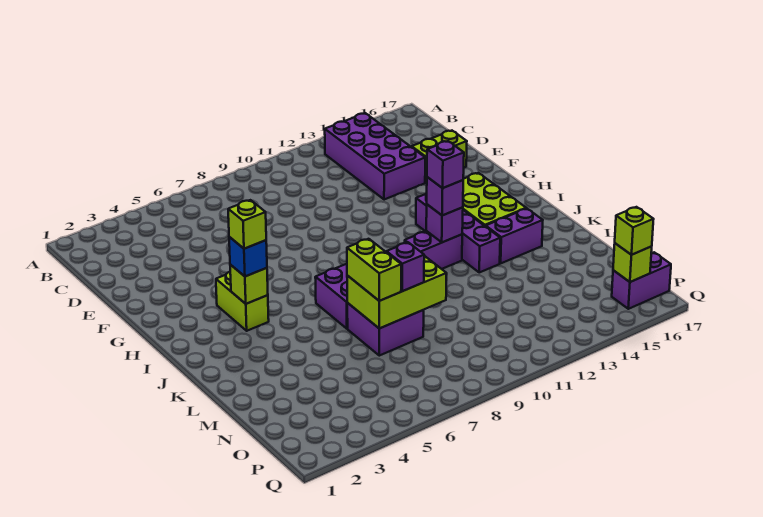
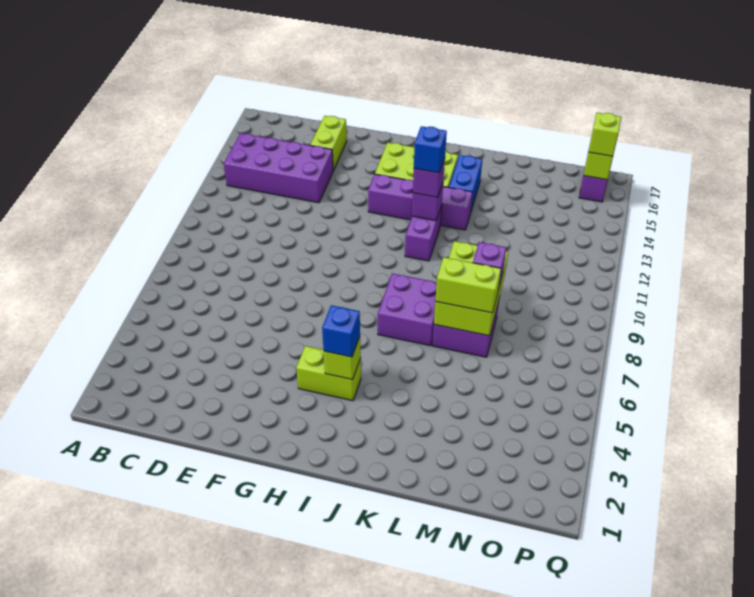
lime brick I4 level 4 -> none
purple brick J12 level 4 -> blue brick J12 level 4
purple brick K14:K15 level 1 -> blue brick K14:K15 level 1

